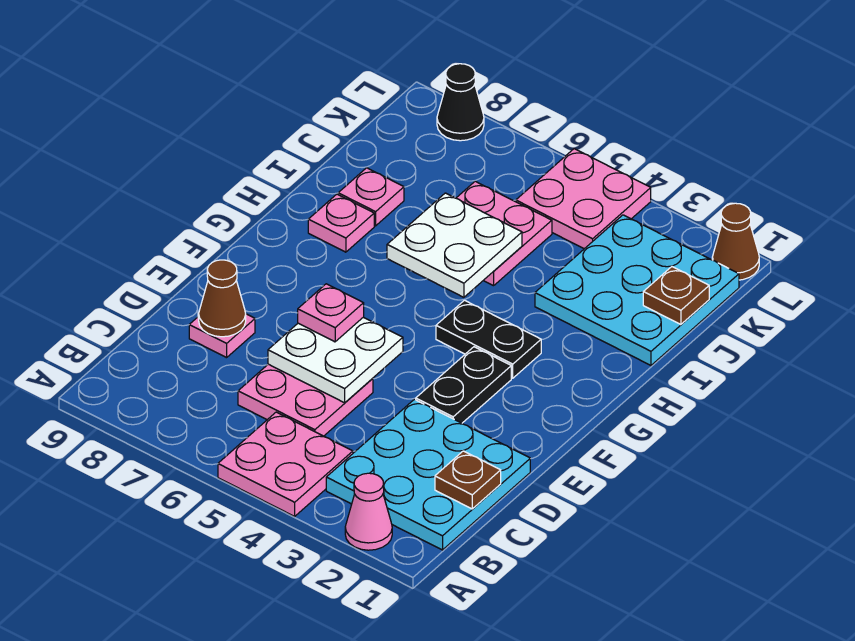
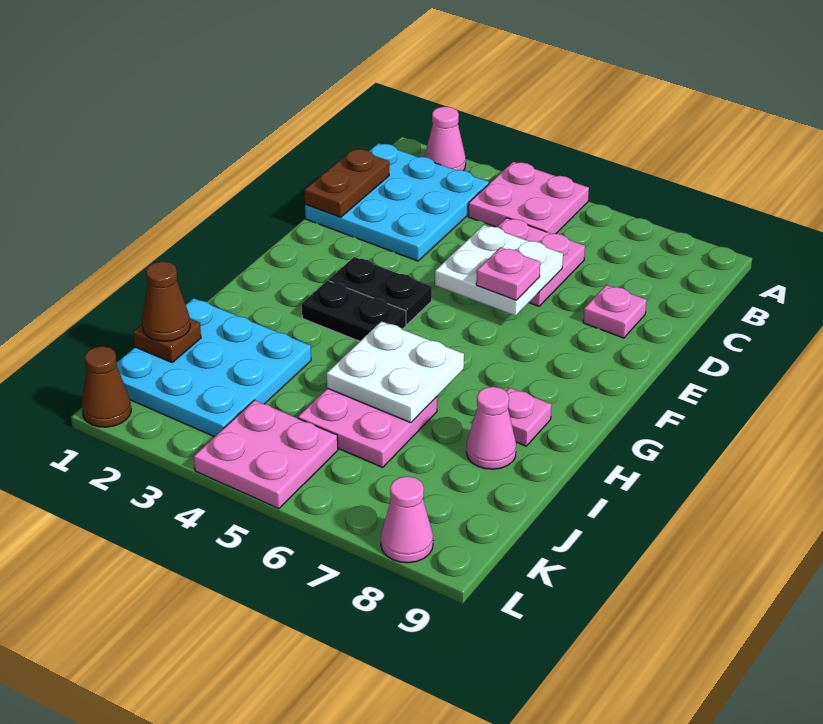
brown plate C1 level 2 -> brown plate C1:D1 level 2
brown cone D8 level 2 -> brown cone J1 level 3
black plate E3:F3 level 1 -> black plate F3:F4 level 1
pink plate I8 level 1 -> pink cone I8 level 1
black cone L8 level 1 -> pink cone L8 level 1

